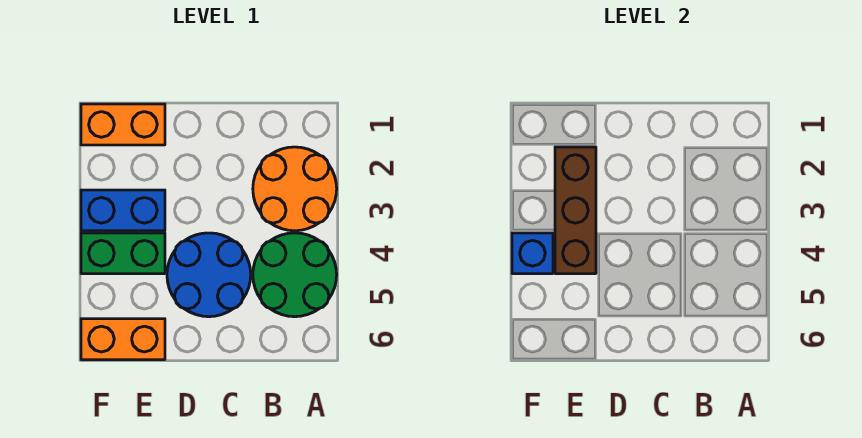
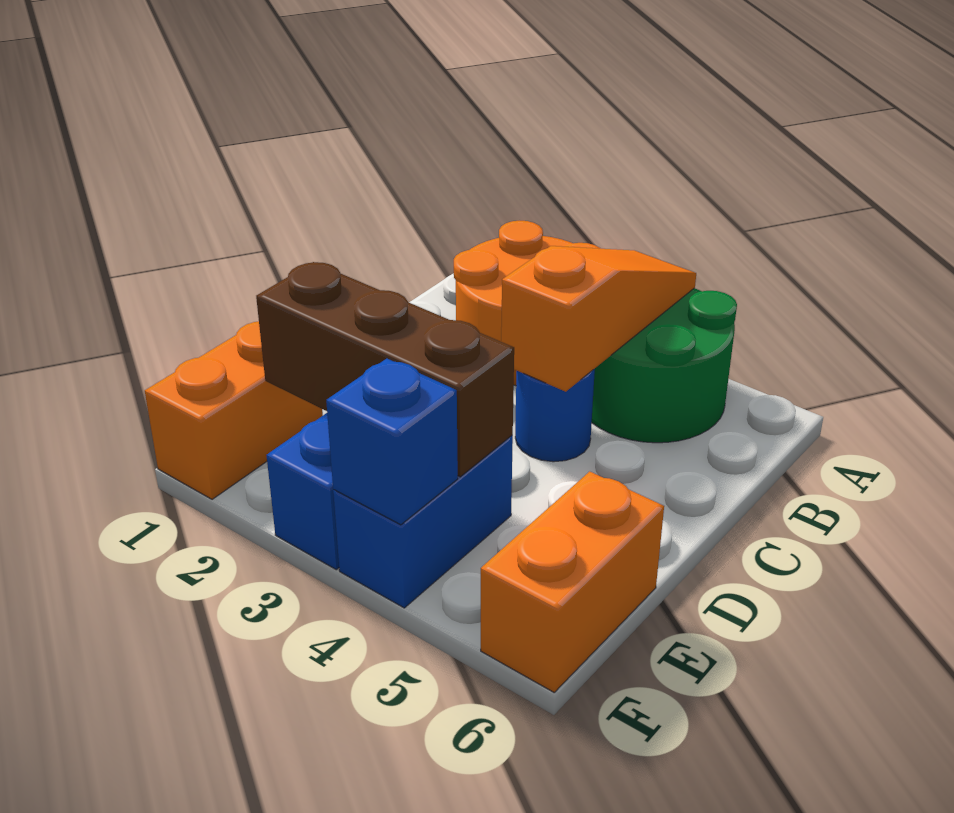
none -> orange slope A4:C4 level 2 top C
blue round brick C4:D5 level 1 -> blue round brick C4 level 1
green brick E4:F4 level 1 -> blue brick E4:F4 level 1

